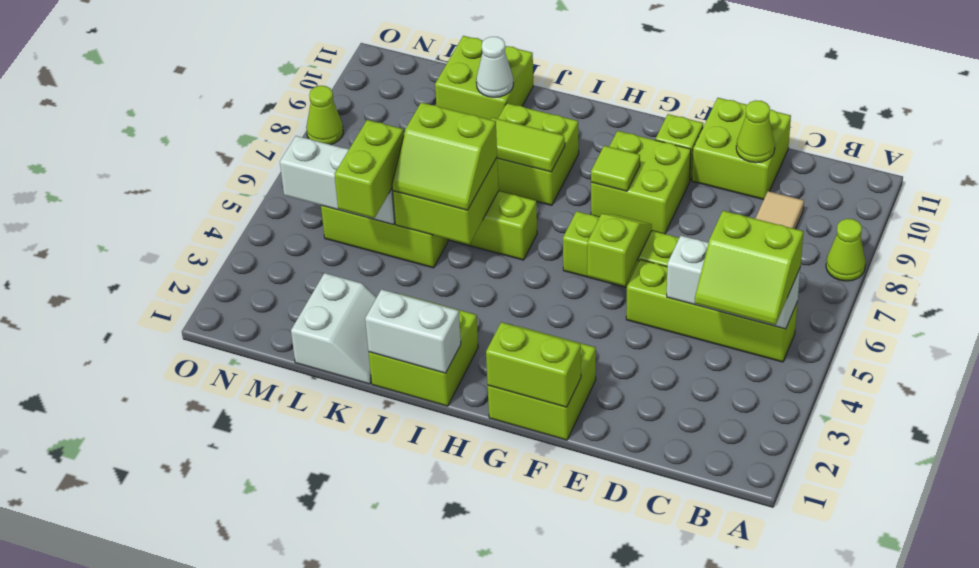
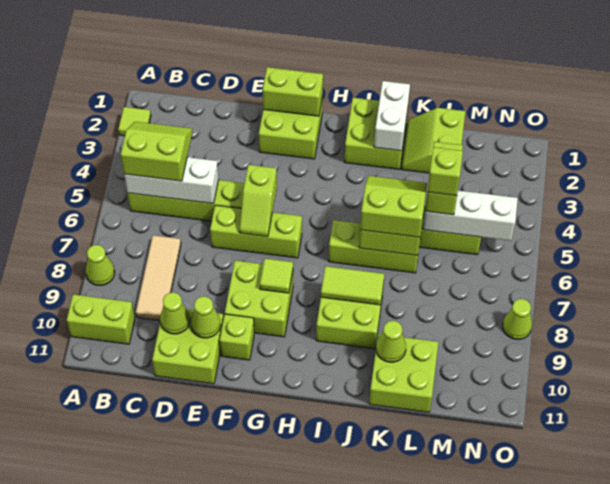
none -> lime tile A2 level 1
none -> lime brick A10:B10 level 1
none -> lime cone E10 level 2
white brick I1:J1 level 2 -> white brick J1:J2 level 2
white slope K1:L2 level 1 top L -> lime slope K1:L2 level 1 top L
white cone K10 level 2 -> lime cone K10 level 2
none -> lime brick L5 level 4

